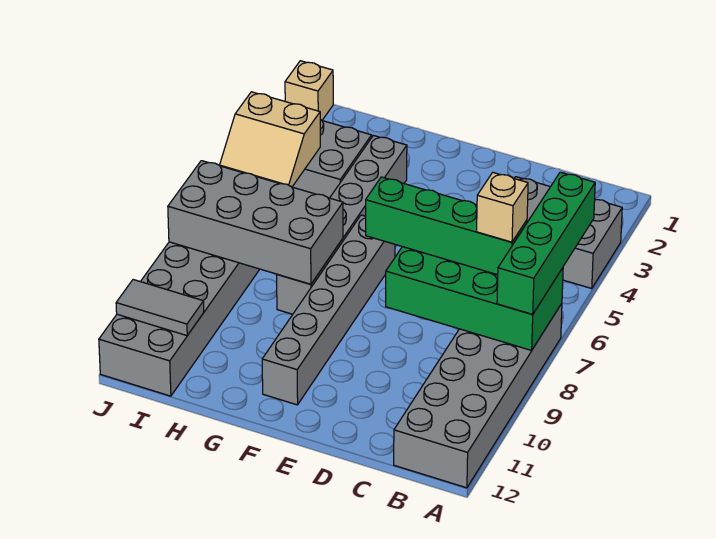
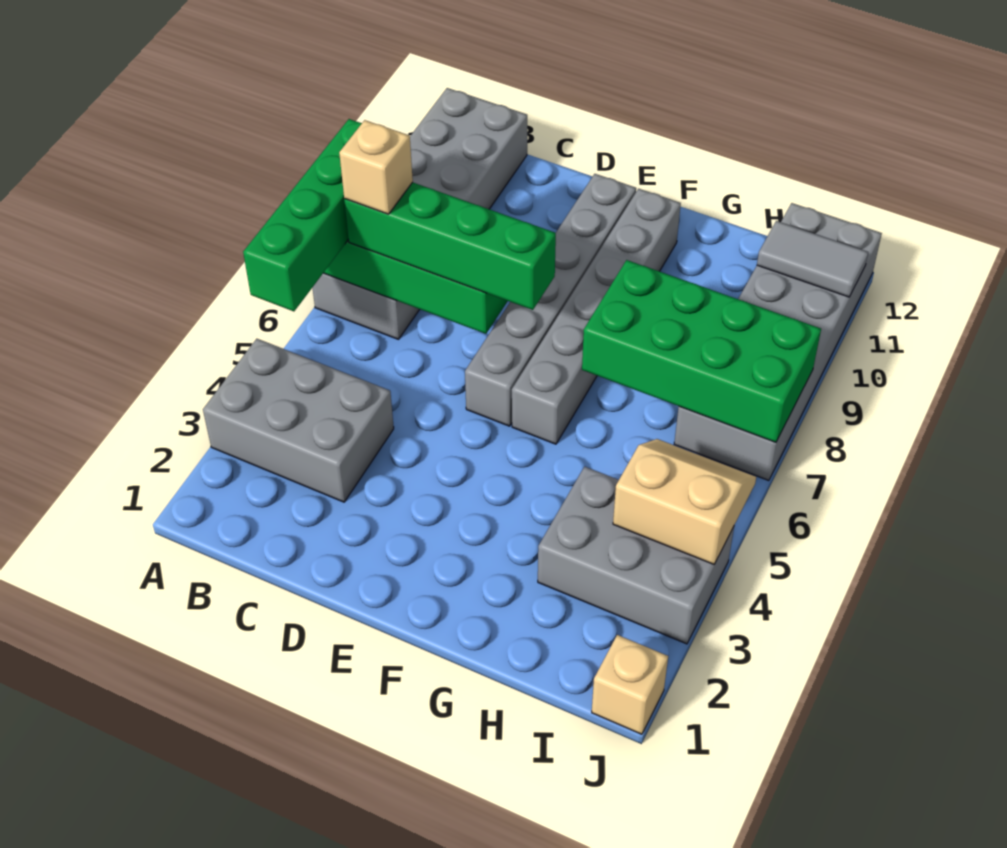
grey brick G3:G8 level 1 -> grey brick E6:E11 level 1
grey brick G7:J8 level 2 -> green brick G7:J8 level 2

